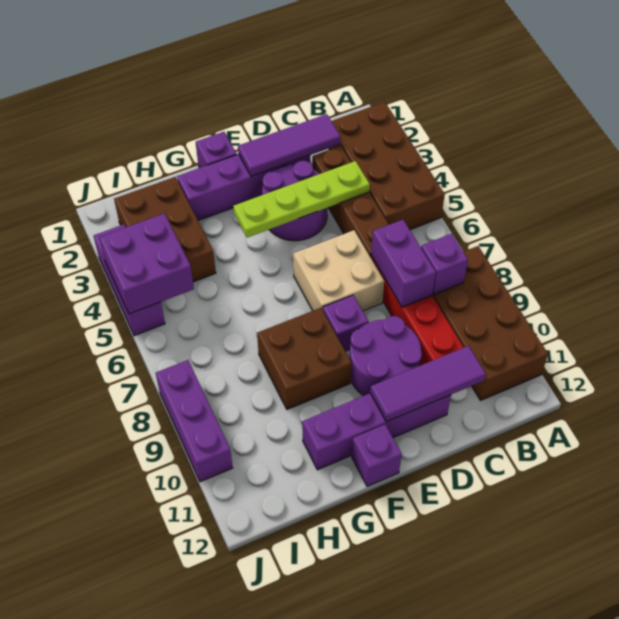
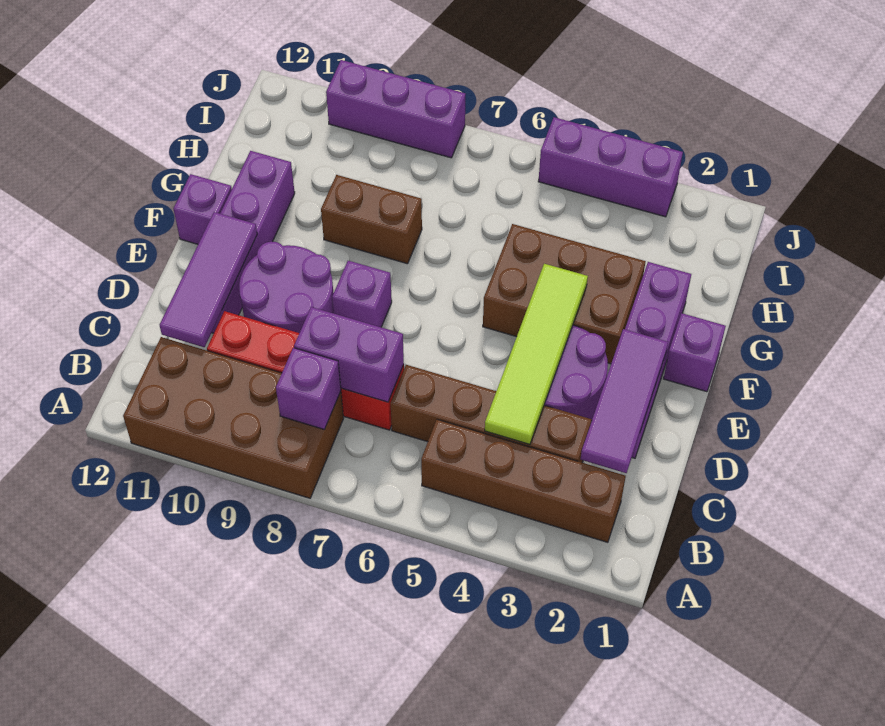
brown brick A2:B5 level 1 -> brown brick B2:B5 level 1
lime plate C4:F4 level 2 -> lime tile C4:F4 level 2
tan brick D6:E7 level 1 -> none
brown brick F8:G9 level 1 -> brown brick G8:G9 level 1
brown brick H2:I4 level 1 -> brown brick F3:G5 level 1
purple brick I4:J5 level 2 -> none

